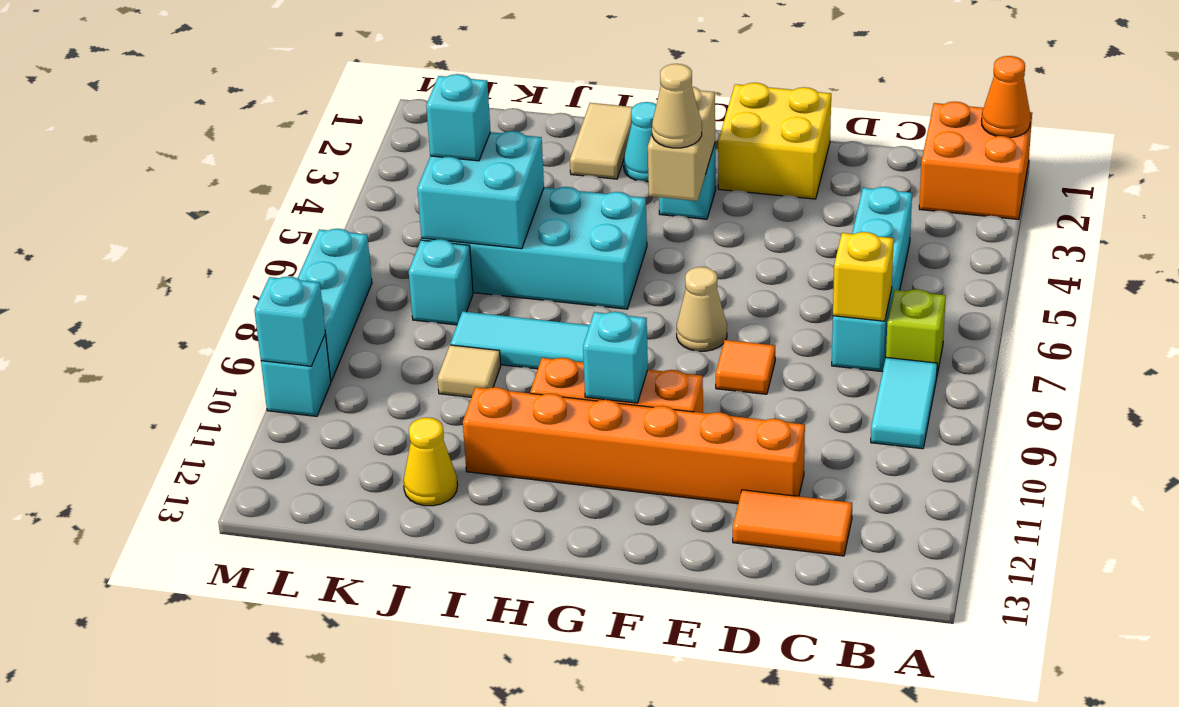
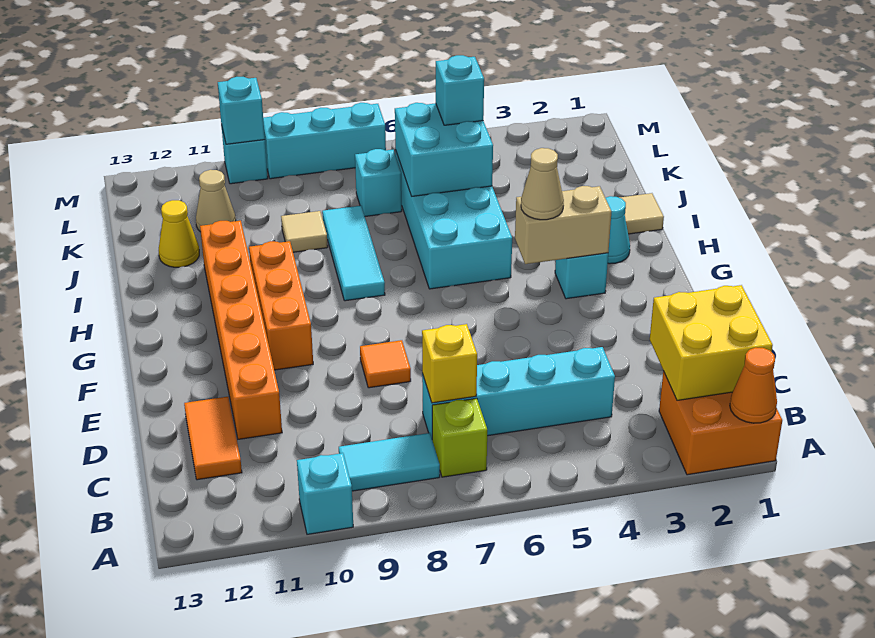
yellow brick E1:F2 level 1 -> yellow brick B1:C2 level 2
tan cone F7 level 1 -> tan cone K11 level 1
cyan brick G10 level 2 -> cyan brick A10 level 1

